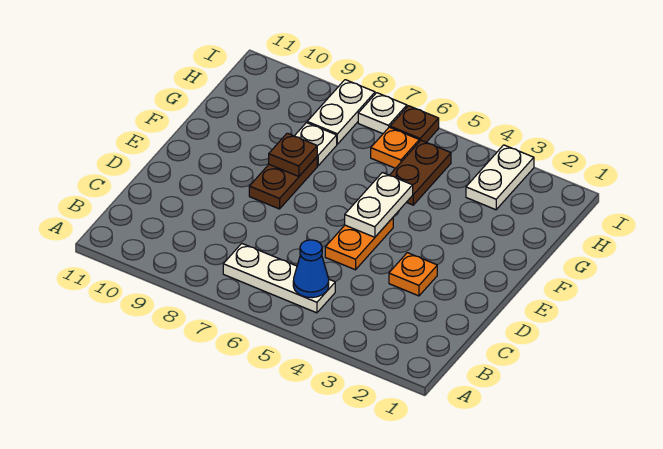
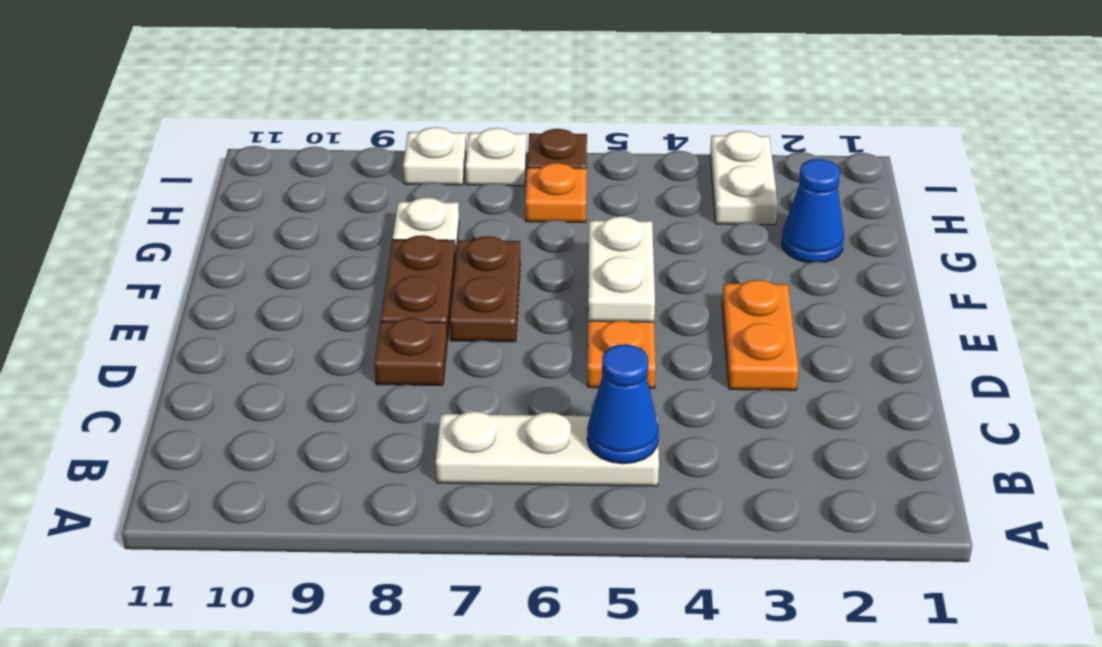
orange plate D3 level 1 -> orange plate D3:E3 level 1
brown plate F8 level 2 -> brown plate D8 level 1
none -> blue cone G2 level 1
brown plate G5:H5 level 1 -> brown plate E7:F7 level 1
white plate H8:I8 level 1 -> white plate I8 level 1

